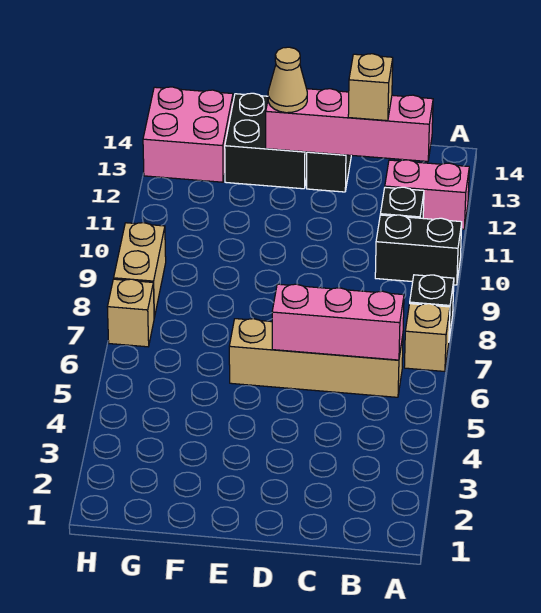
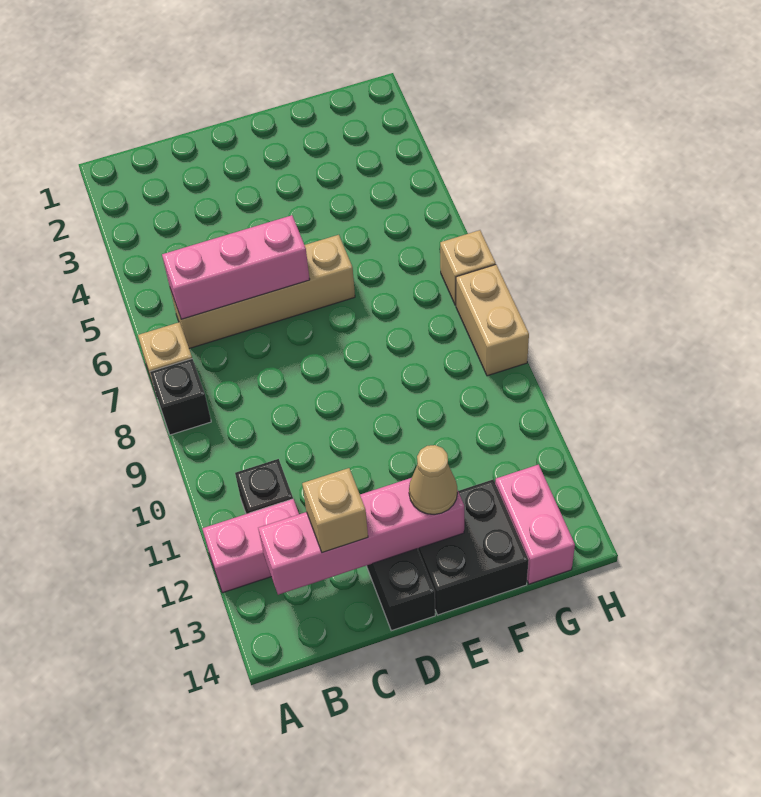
black brick A10:B10 level 1 -> none
pink brick G13:H14 level 1 -> pink brick G13:G14 level 1

